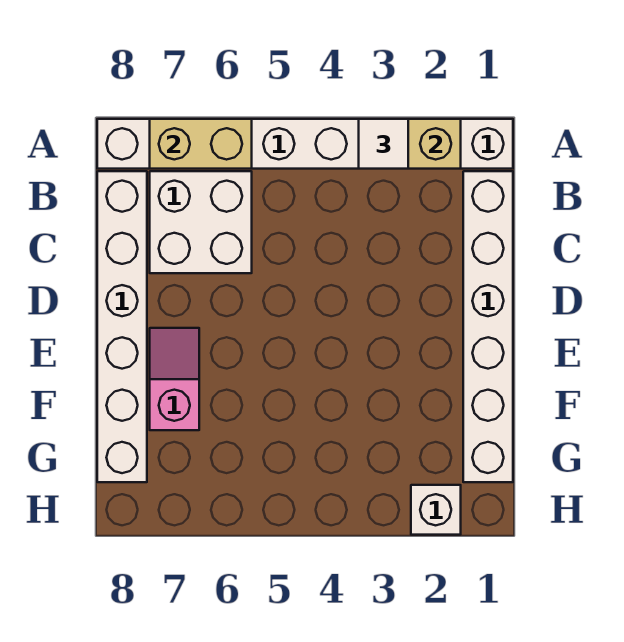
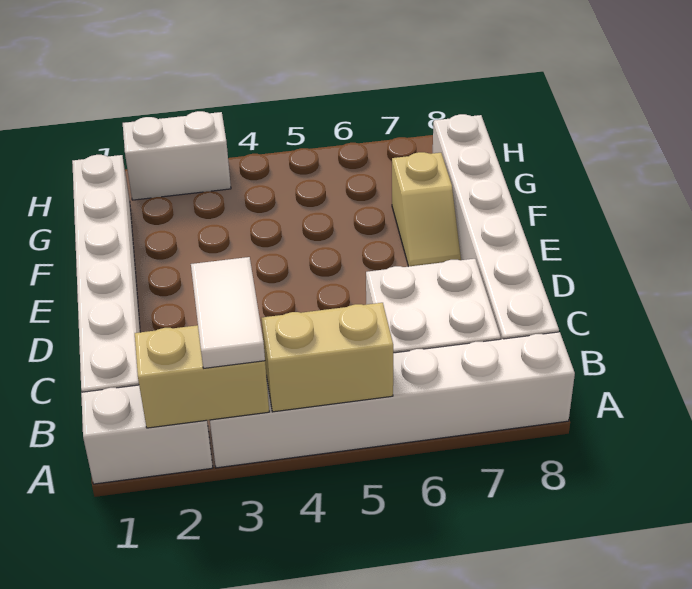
white tile A3 level 3 -> white tile A3:B3 level 3
tan brick A6:A7 level 2 -> tan brick A4:A5 level 2
pink slope E7:F7 level 1 top F -> tan slope E7:F7 level 1 top F
white brick H2 level 1 -> white brick H2:H3 level 1

